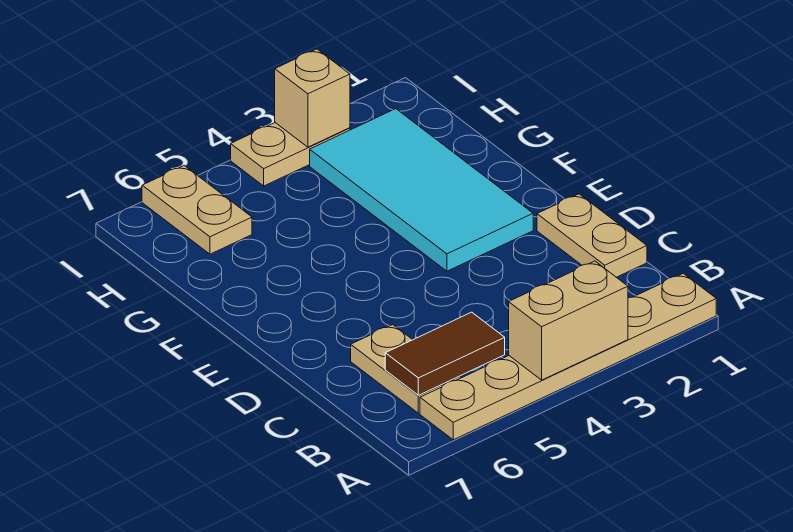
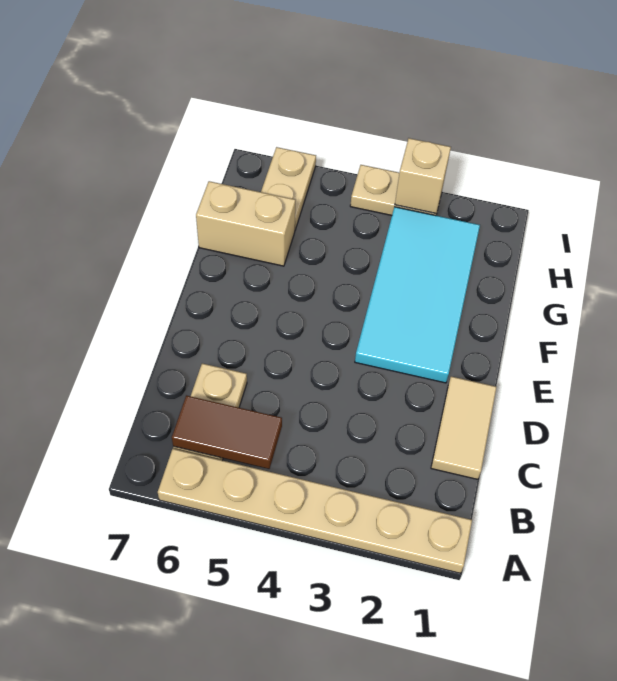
tan brick A3:A4 level 2 -> tan brick G6:G7 level 1
tan plate C1:D1 level 1 -> tan tile C1:D1 level 1

